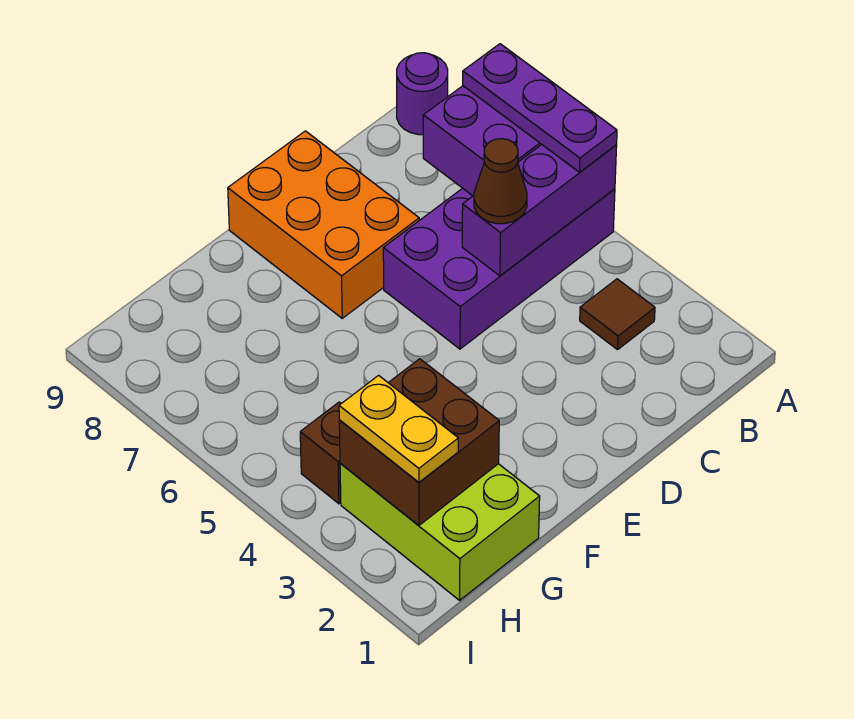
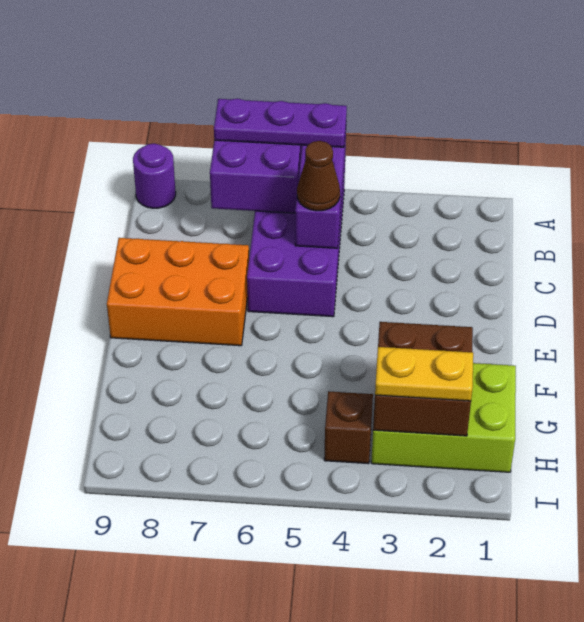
brown tile B3 level 1 -> none

